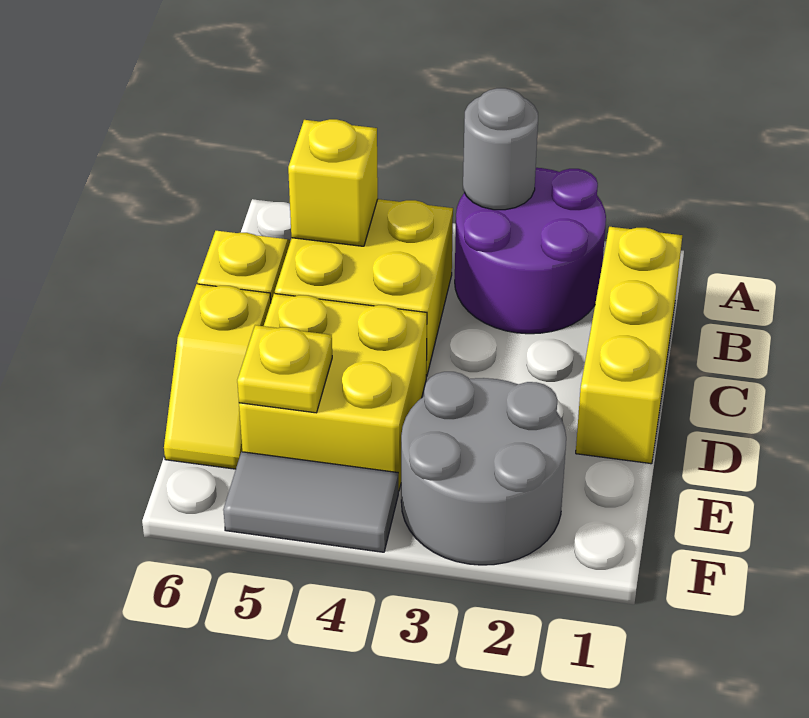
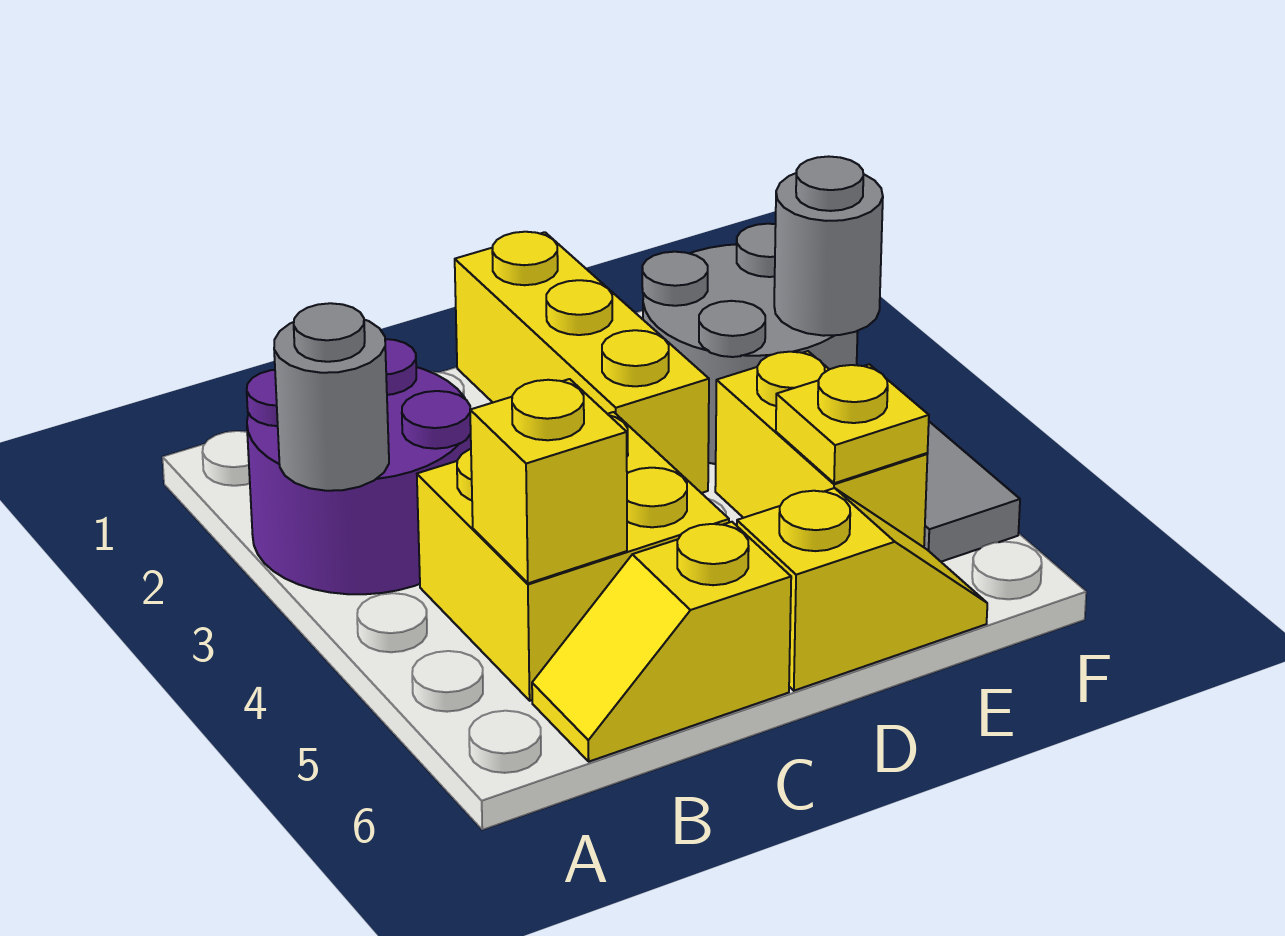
yellow brick B1:D1 level 1 -> yellow brick D1:D3 level 1
yellow brick D4:E5 level 1 -> yellow brick E4:E5 level 1
none -> grey round brick F3 level 2

